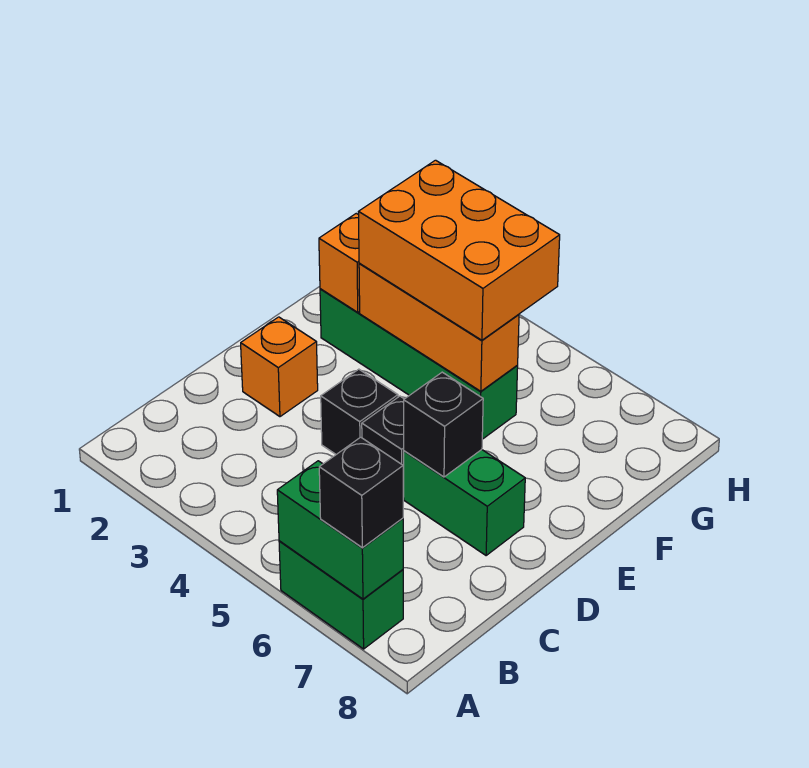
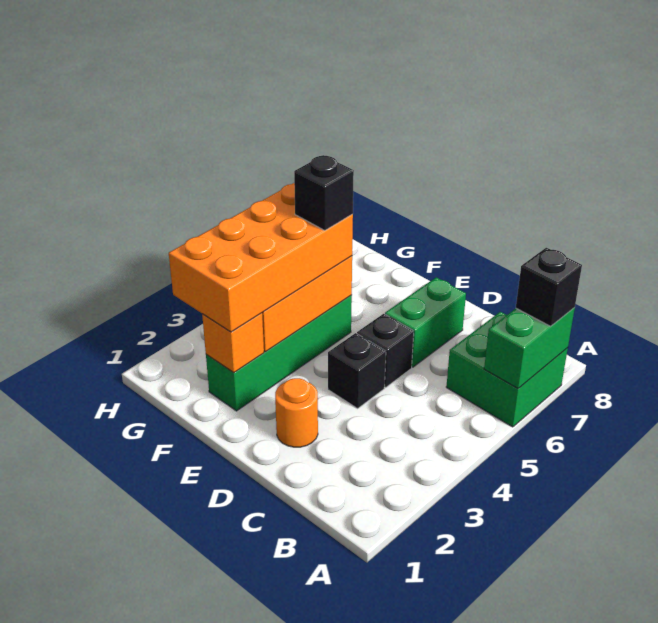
green brick A6:A7 level 1 -> green brick A6:B7 level 1
orange brick D2 level 1 -> orange round brick D2 level 1
black brick D6 level 2 -> black brick F5 level 4
orange brick F3:G5 level 3 -> orange brick F2:G5 level 3

